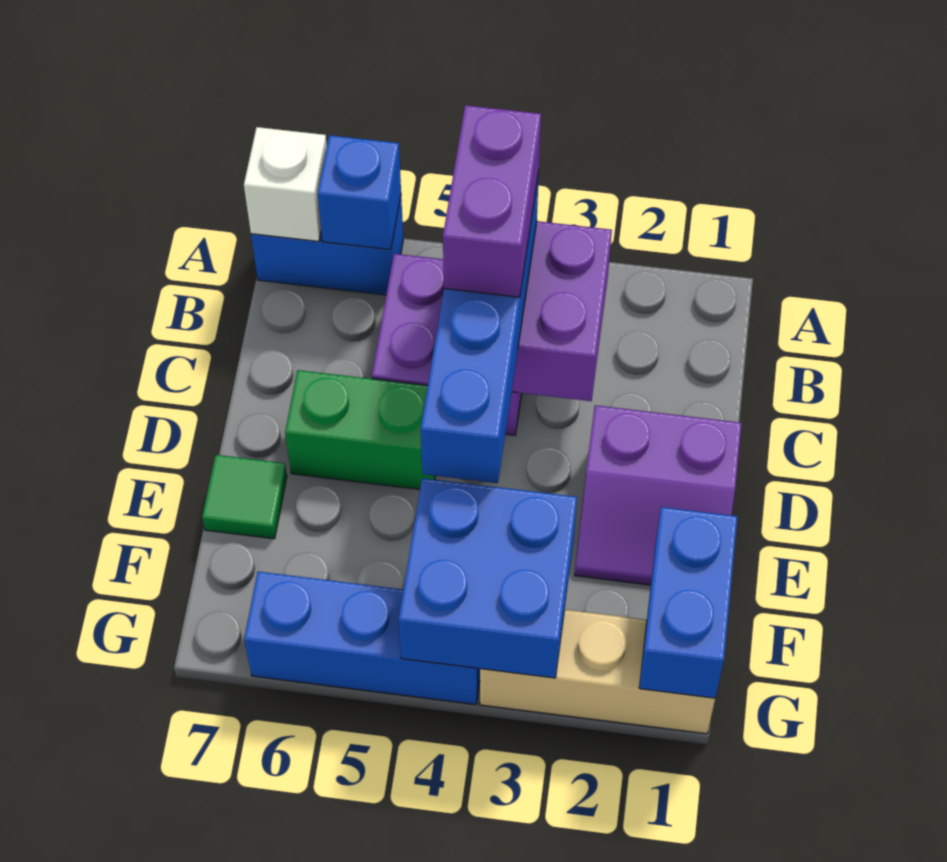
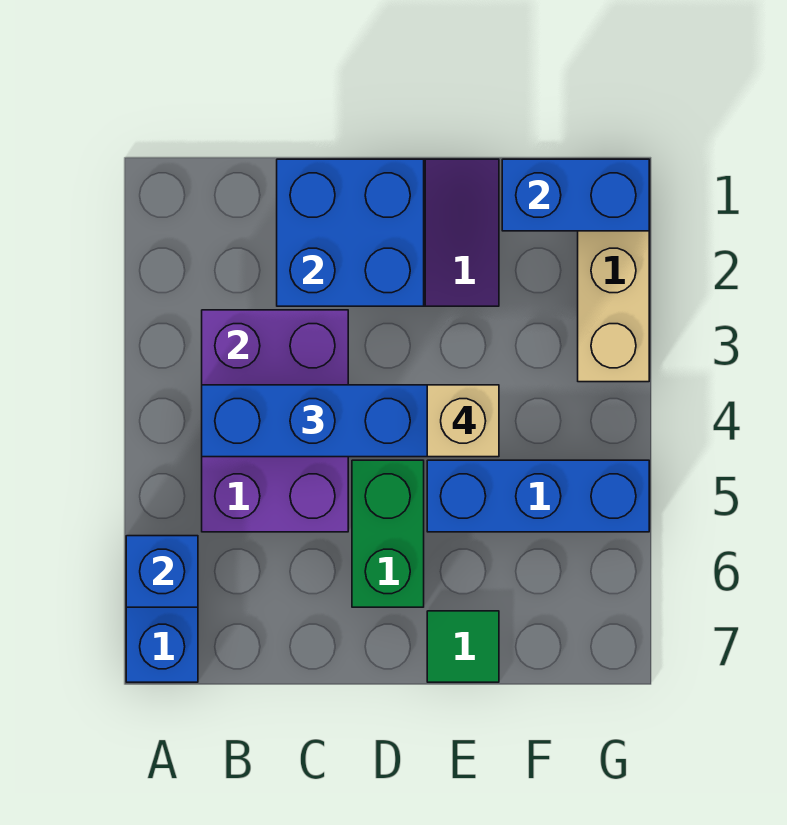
white brick A7 level 2 -> none
purple brick B4:C4 level 4 -> none
none -> tan brick E4 level 4
blue brick F3:G4 level 2 -> blue brick C1:D2 level 2
blue brick G4:G6 level 1 -> blue brick E5:G5 level 1

